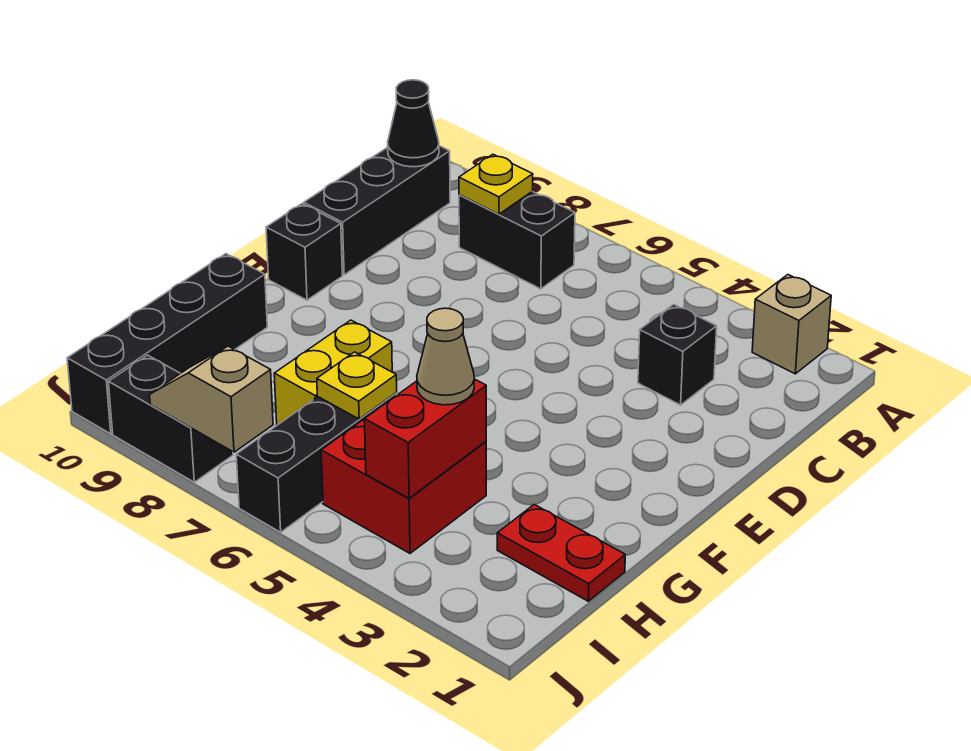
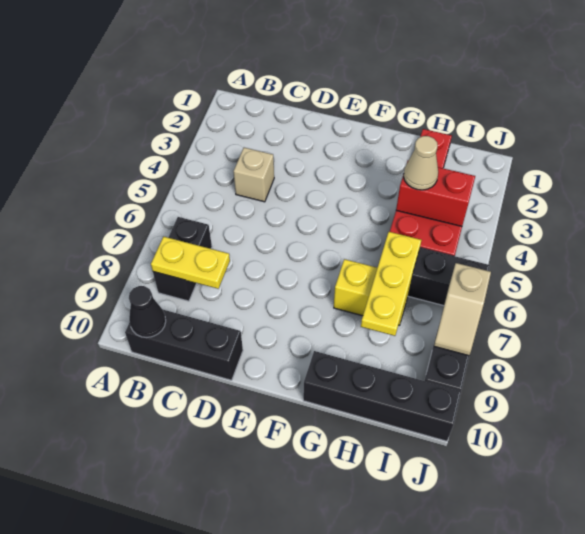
tan brick A2 level 1 -> tan brick C4 level 1
yellow plate B8 level 2 -> yellow plate B8:C8 level 2
black brick C3 level 1 -> none
black brick E10 level 1 -> none
yellow plate H6 level 2 -> yellow plate H6:H8 level 2

